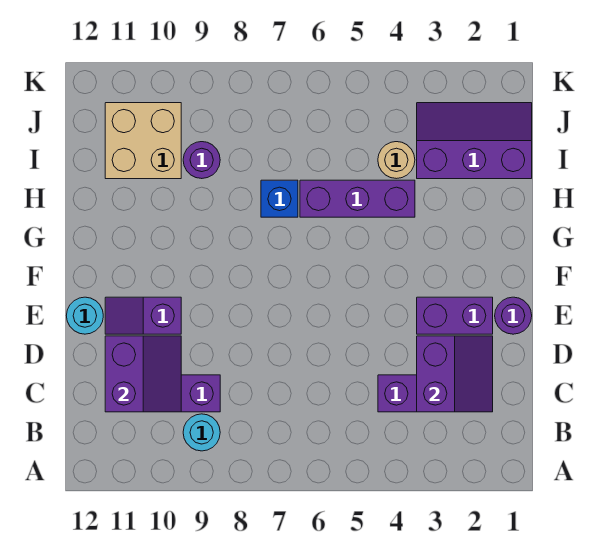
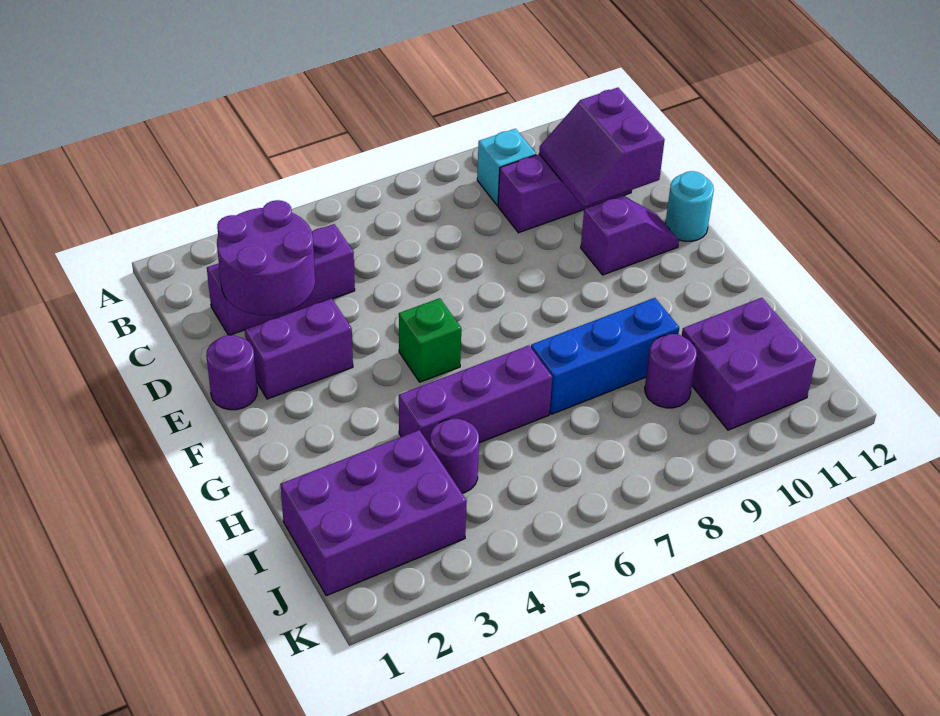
cyan round brick B9 level 1 -> cyan brick B9 level 1
purple slope C2:D3 level 2 top 3 -> purple round brick C2:D3 level 2
none -> green brick F5 level 1
blue brick H7 level 1 -> blue brick H7:H9 level 1
purple slope I1:J3 level 1 top I -> purple brick I1:J3 level 1
tan round brick I4 level 1 -> purple round brick I4 level 1
tan brick I10:J11 level 1 -> purple brick I10:J11 level 1

